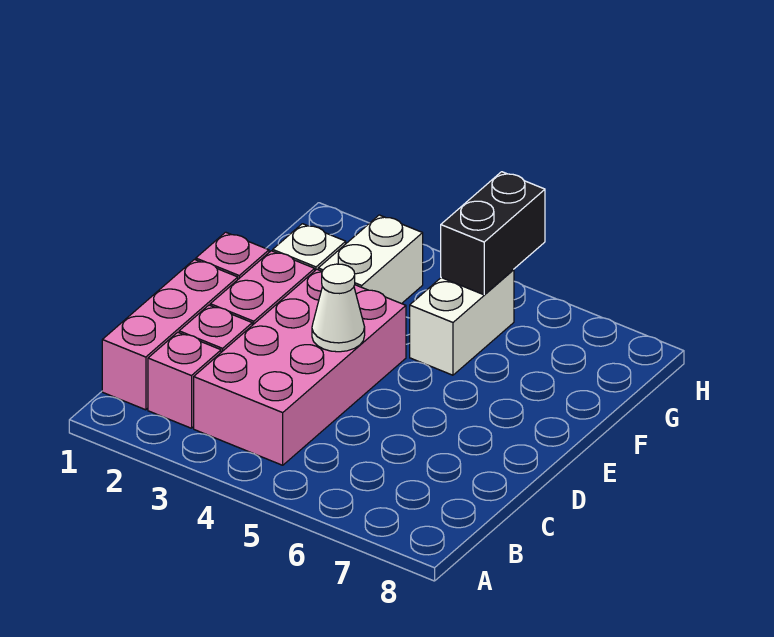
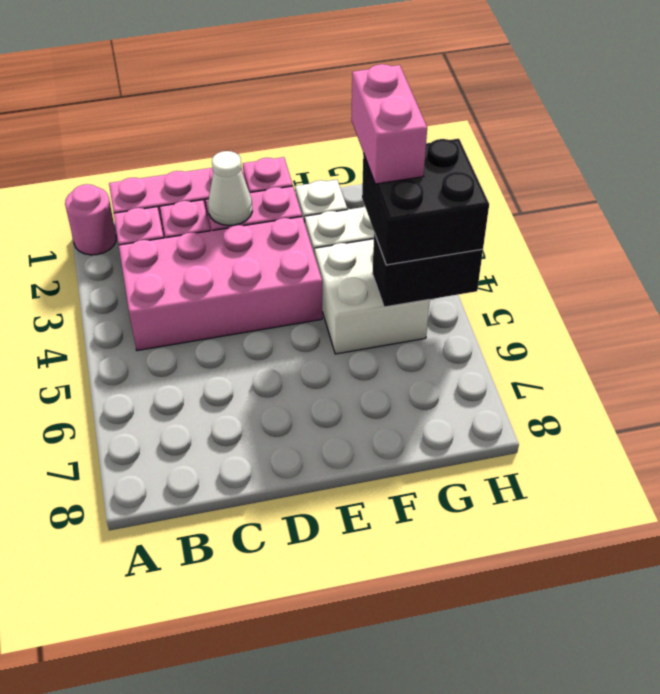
none -> pink round brick A1 level 1
white cone D4 level 2 -> white cone D2 level 2
white brick F5:G5 level 1 -> white brick F4:G5 level 1
none -> pink brick G3:G4 level 4
none -> black brick G4:H5 level 3

